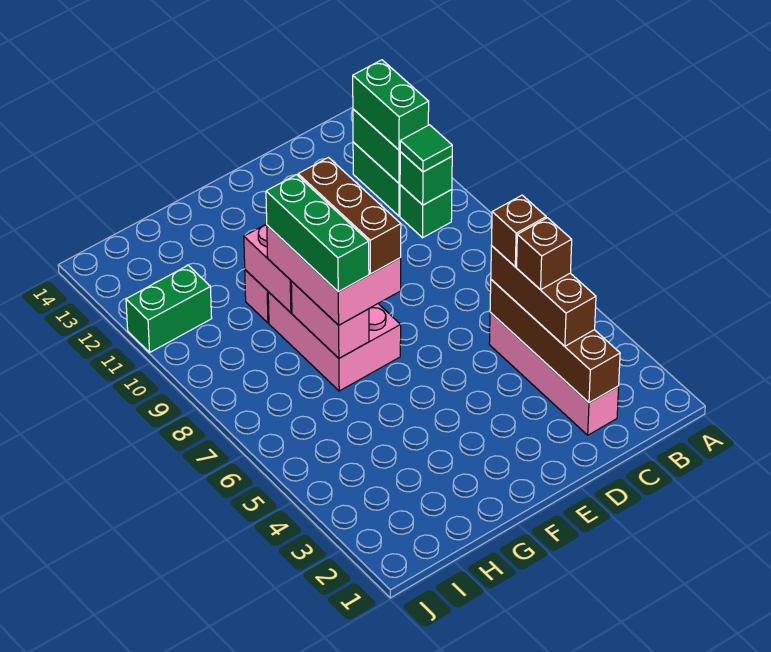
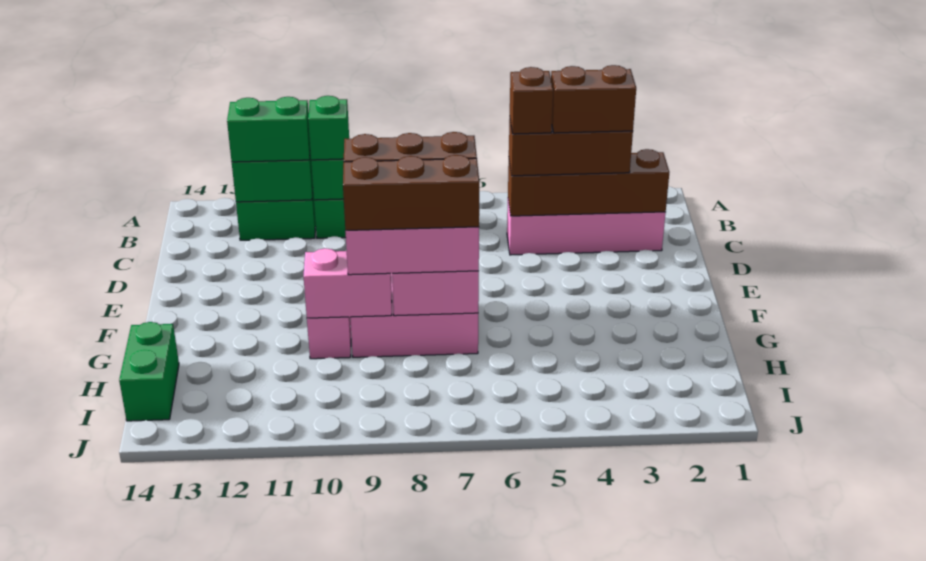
green tile B10 level 3 -> green brick B10 level 3
brown brick C4 level 4 -> brown brick C3:C4 level 4
green brick G7:G9 level 4 -> brown brick G7:G9 level 4
green brick I11:J11 level 1 -> green brick H14:I14 level 1

